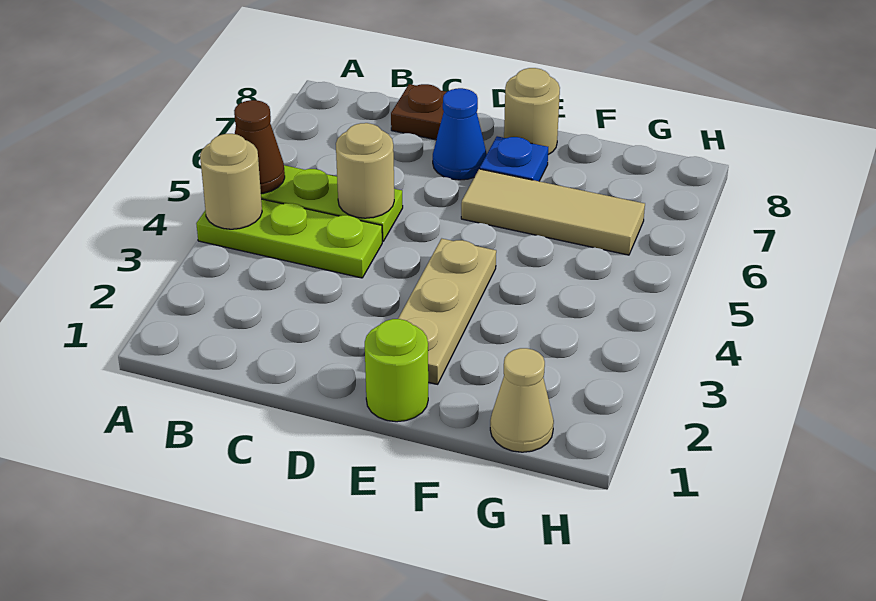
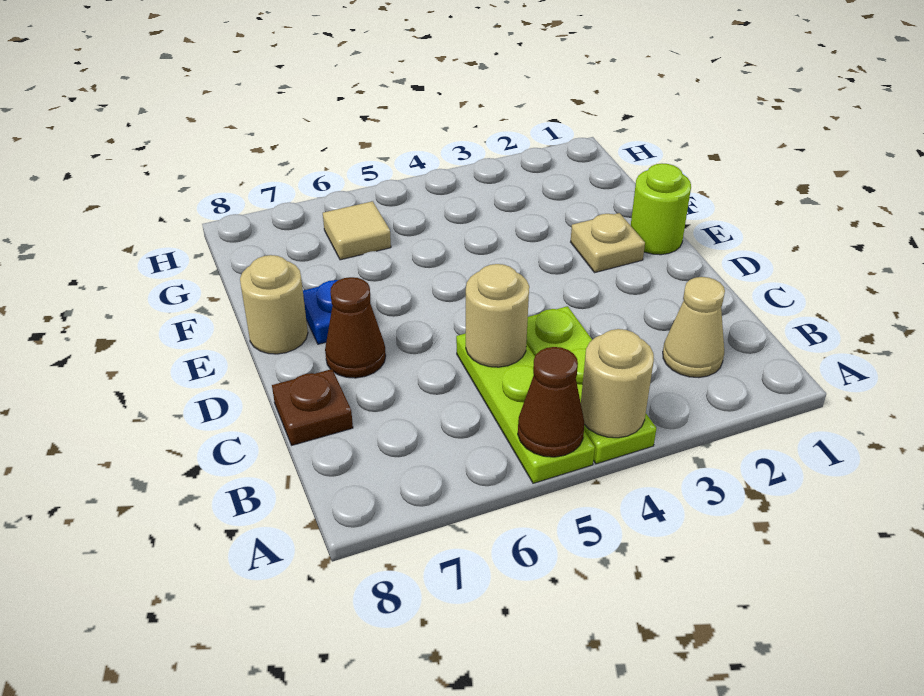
blue cone D7 level 1 -> brown cone D7 level 1
tan plate E2:E4 level 1 -> tan plate E2 level 1
tan tile E6:G6 level 1 -> tan tile G6 level 1
tan cone G1 level 1 -> tan cone B2 level 1

